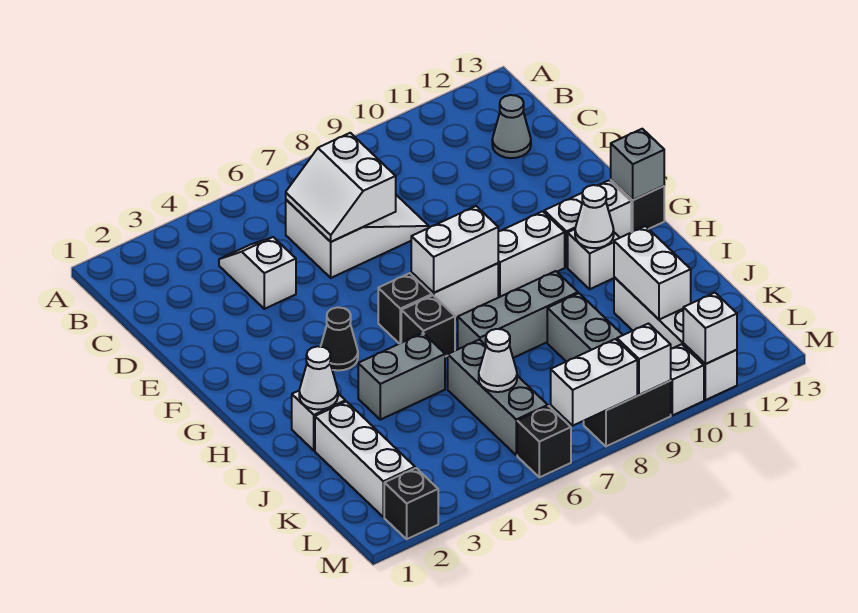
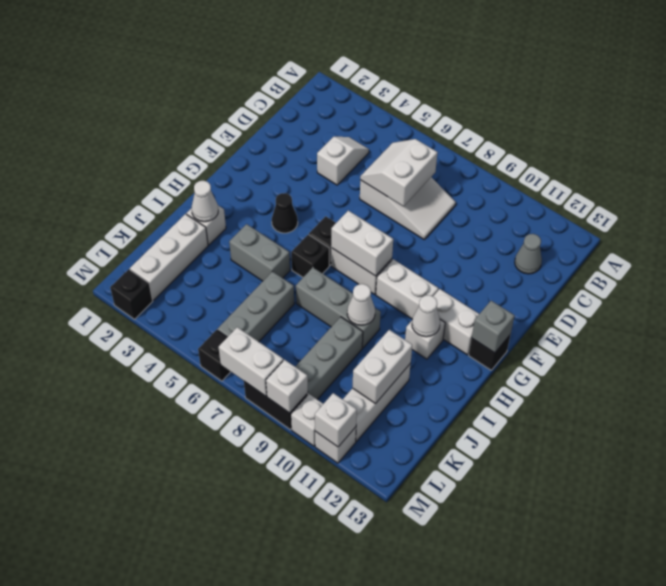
white cone K6 level 2 -> white cone I9 level 2

